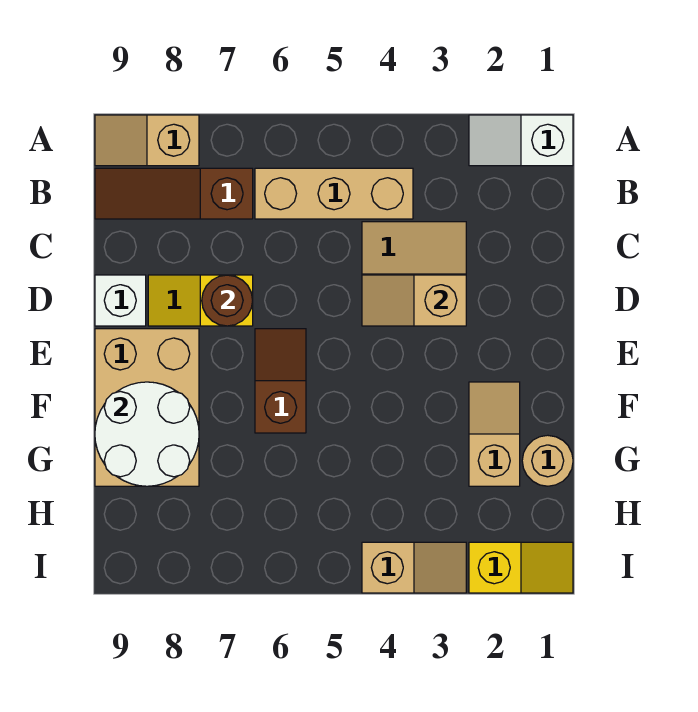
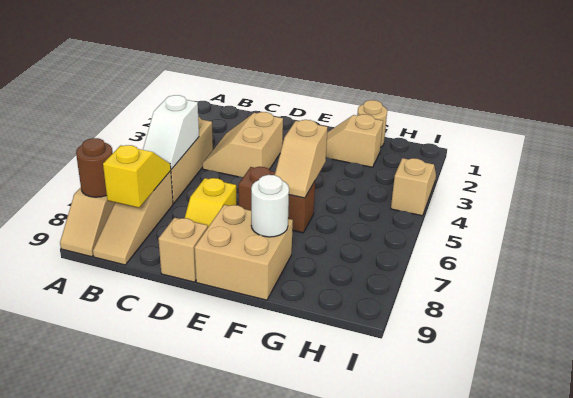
white slope A1:A2 level 1 top 1 -> white slope B5:B6 level 2 top 5
brown slope B7:B9 level 1 top 7 -> tan slope B7:B9 level 1 top 7
tan slope D3:D4 level 2 top 3 -> tan slope F5:F6 level 2 top 5
brown round brick D7 level 2 -> brown round brick A8 level 2
white brick D9 level 1 -> tan brick D9 level 1
brown slope E6:F6 level 1 top F -> brown brick E6:F6 level 1
tan brick E8:G9 level 1 -> tan brick E8:F9 level 1
white round brick F8:G9 level 2 -> white round brick F8 level 2
yellow slope I1:I2 level 1 top 2 -> yellow slope B7:B8 level 2 top 8

